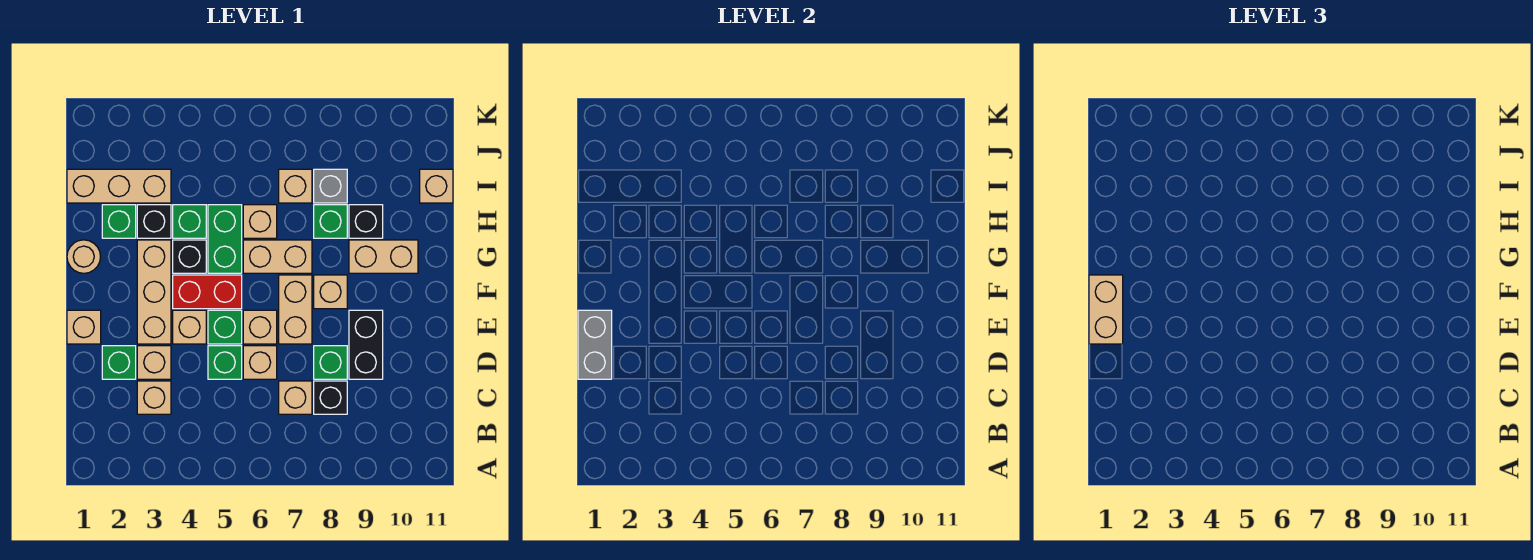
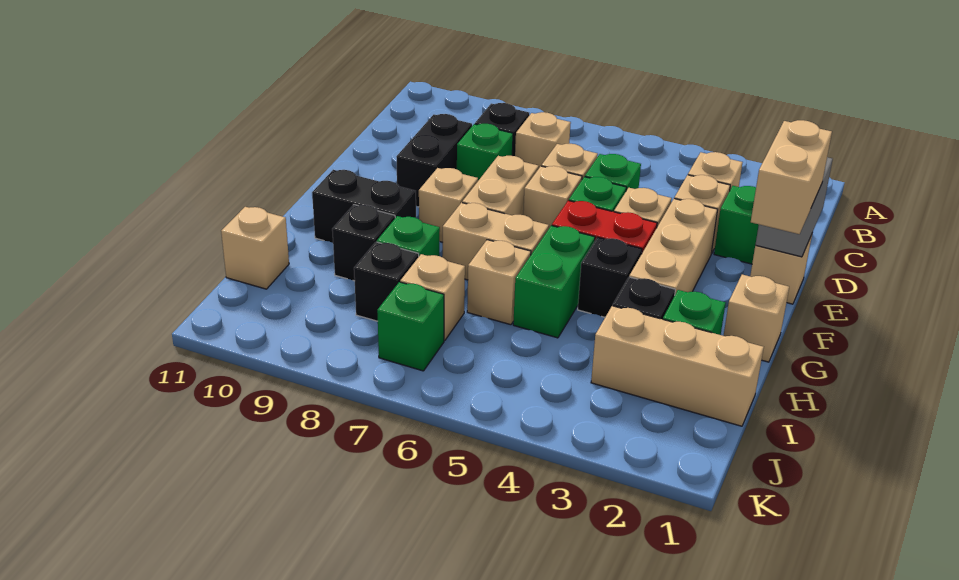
tan round brick G1 level 1 -> tan brick G1 level 1
tan brick G9:G10 level 1 -> black brick G9:G10 level 1
green brick H4 level 1 -> green brick J7 level 1
grey brick I8 level 1 -> black brick I8 level 1

